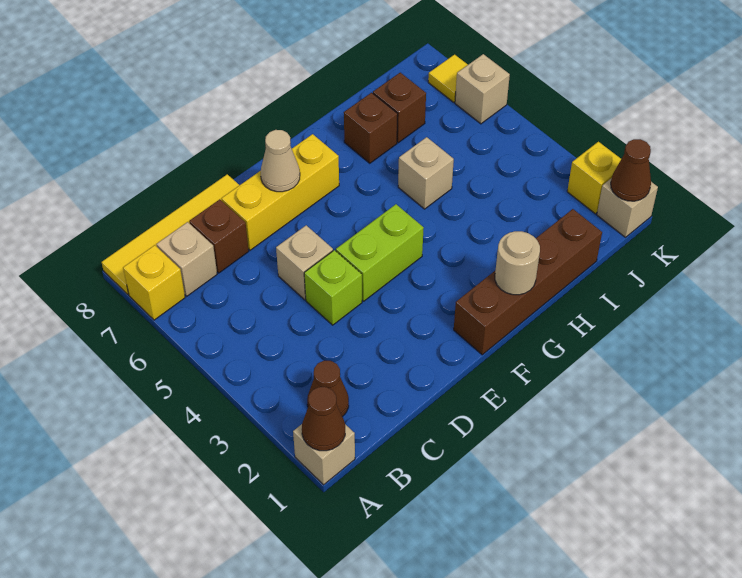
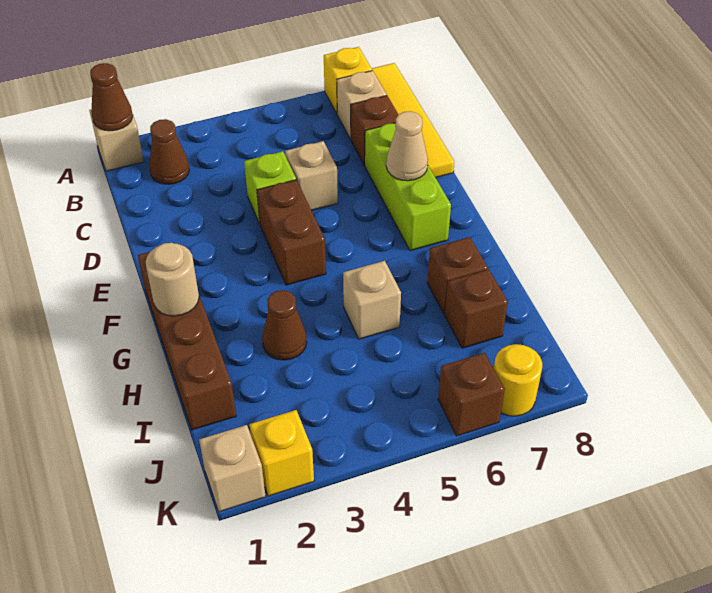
yellow brick D7:F7 level 1 -> lime brick D7:F7 level 1
lime brick E4:F4 level 1 -> brown brick E4:F4 level 1
brown cone K1 level 2 -> brown cone H3 level 1
tan brick K6 level 1 -> brown brick K6 level 1
yellow tile K7 level 1 -> yellow round brick K7 level 1

